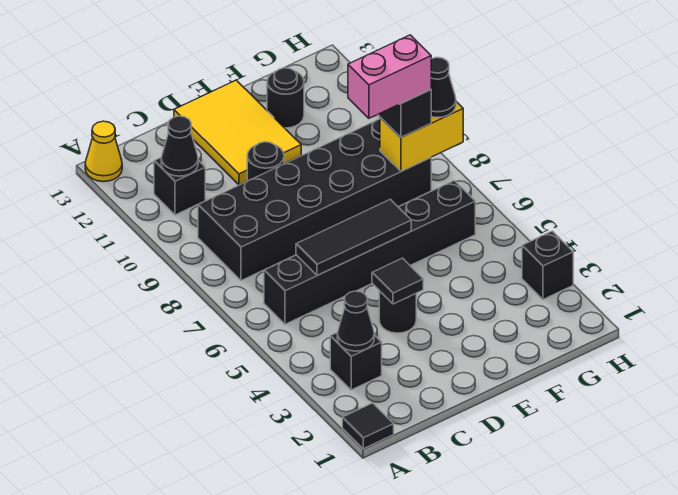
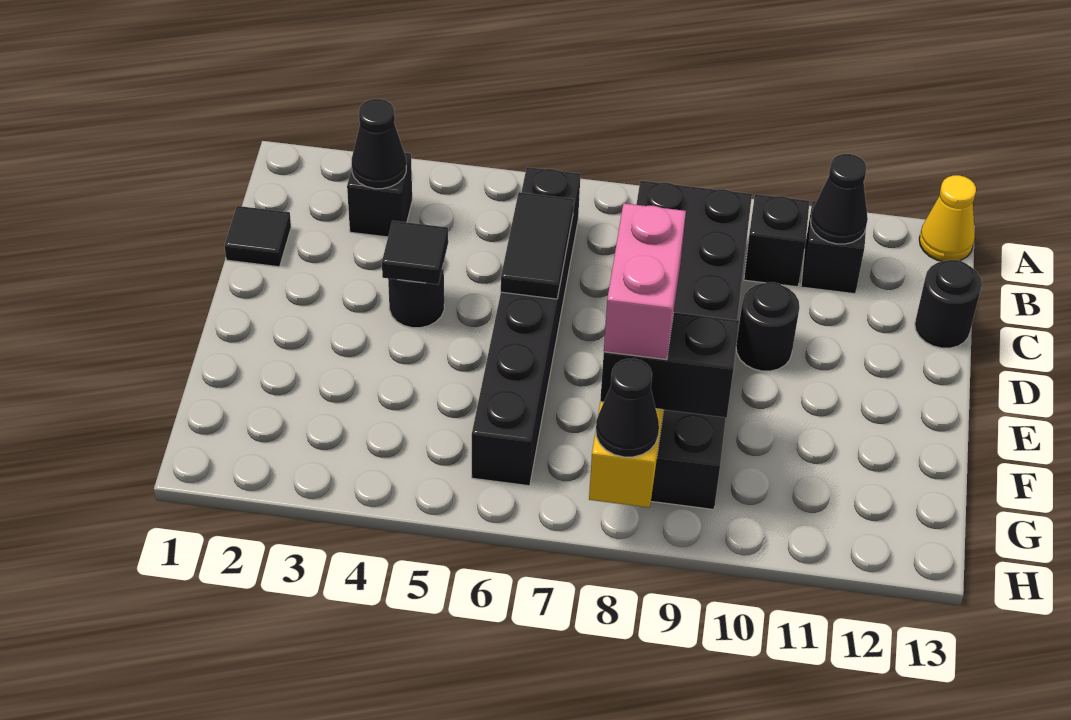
black tile A1 level 1 -> black tile C1 level 1
black tile C6:E6 level 2 -> black tile C6:D6 level 2
yellow tile D11:E13 level 1 -> none
black round brick F12 level 1 -> black round brick C13 level 1
black brick H3 level 1 -> black brick B10 level 1

